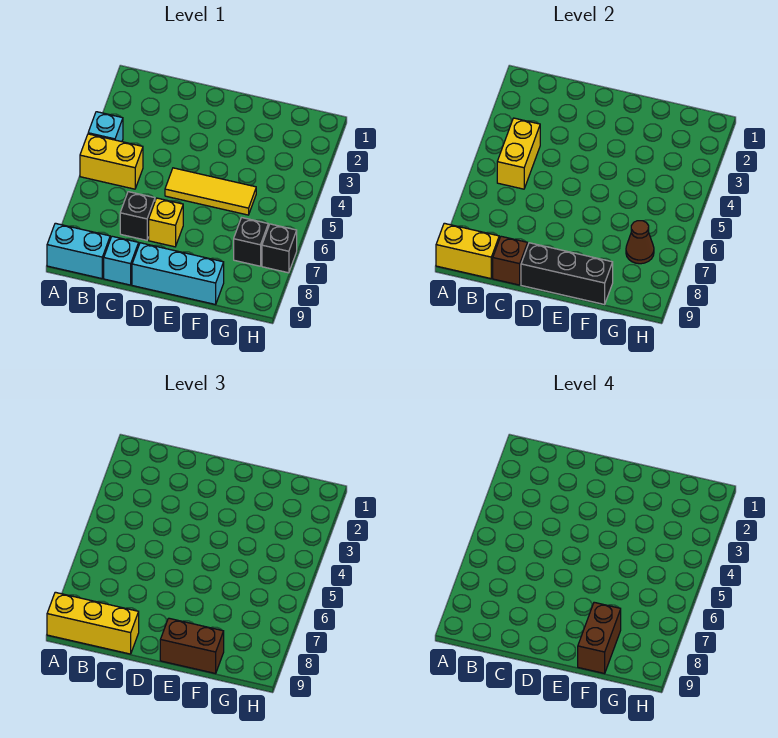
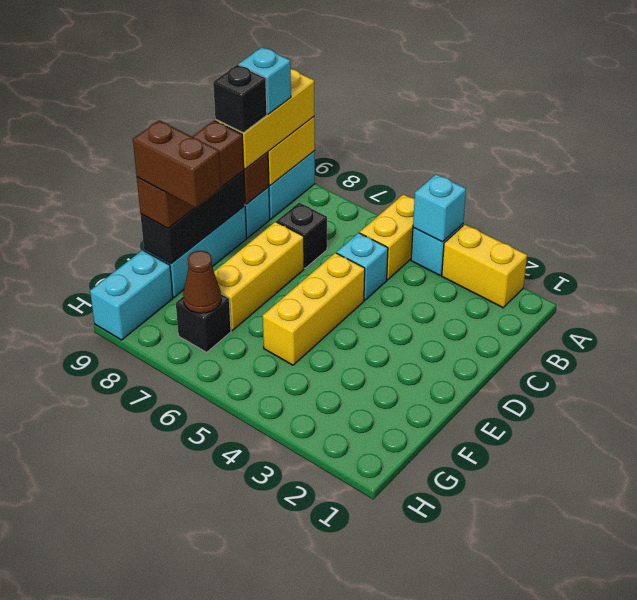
none -> cyan brick A4 level 2
yellow brick B4:B5 level 2 -> yellow brick A2:A3 level 1
none -> cyan brick B9 level 4
none -> cyan brick C5 level 1
yellow tile D5:F5 level 1 -> yellow brick D5:F5 level 1
yellow brick D7 level 1 -> yellow brick D7:F7 level 1
brown brick E9:F9 level 3 -> brown brick D9:F9 level 3
none -> cyan brick G9:H9 level 1
black brick H7 level 1 -> black brick C9 level 4

